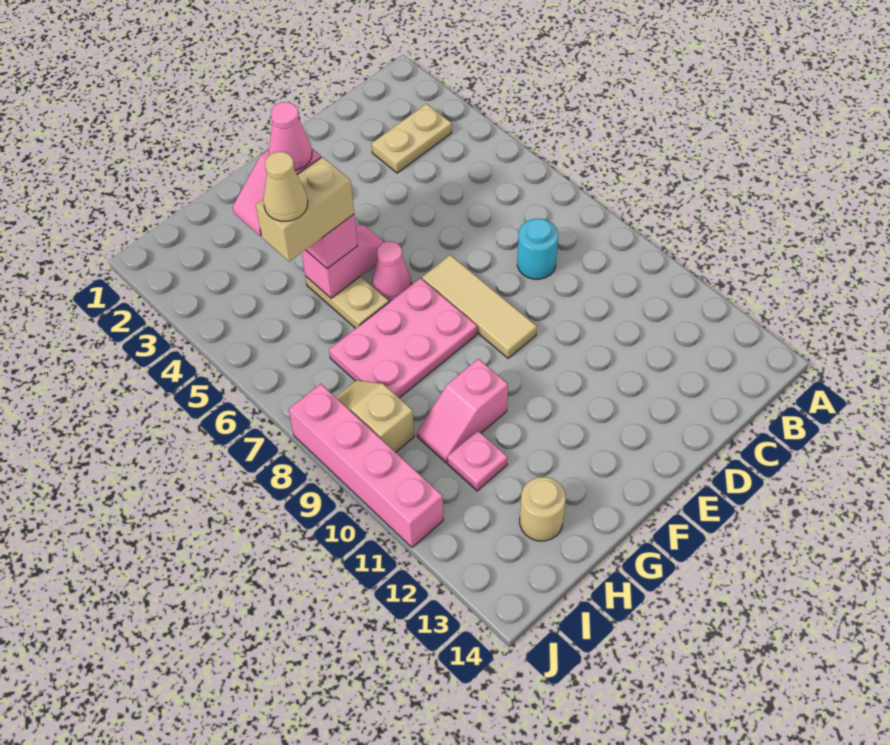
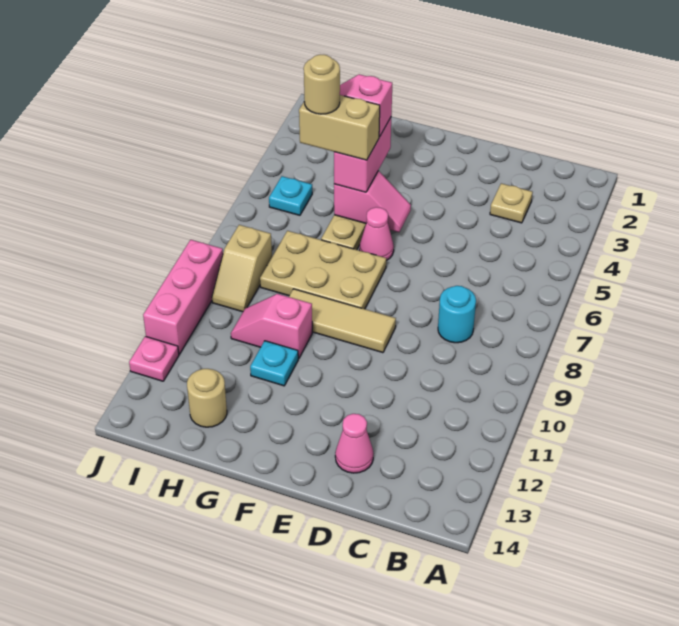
tan plate B3:C3 level 1 -> tan plate C3 level 1
tan tile E7:E9 level 1 -> tan tile E9:G9 level 1
pink plate F7:H8 level 1 -> tan plate F7:H8 level 1
pink cone G4 level 5 -> pink cone D13 level 1
none -> cyan plate G11 level 1
tan cone H5 level 5 -> tan round brick H5 level 5
pink plate H11 level 1 -> pink plate J12 level 1
none -> cyan plate I5 level 1
tan slope I8:I9 level 1 top 9 -> tan slope I8:I9 level 1 top 8
pink brick J8:J11 level 1 -> pink brick J9:J11 level 1

